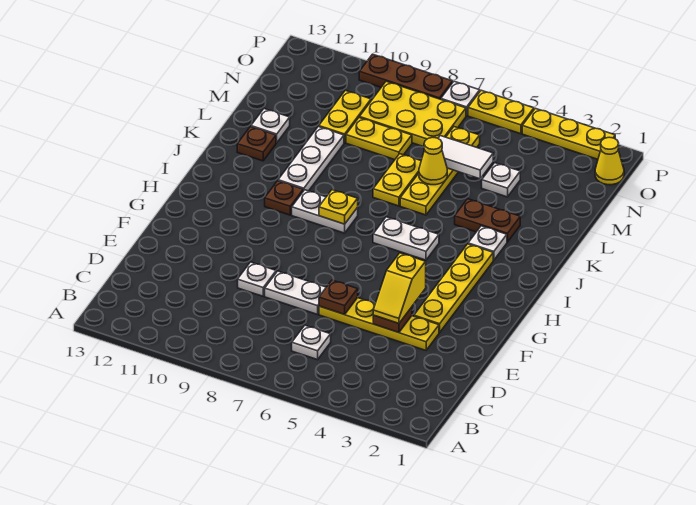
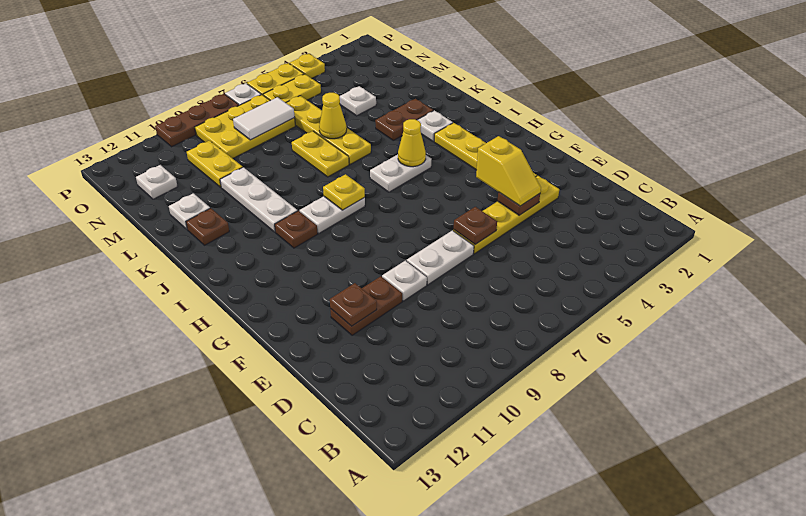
white plate C6 level 1 -> white plate N12 level 1
none -> brown plate E10:E11 level 1
none -> brown plate E11 level 2
white tile M5:M6 level 2 -> white tile N7:N8 level 2
yellow plate M8:M9 level 1 -> yellow plate O5:O6 level 1
yellow cone O1 level 1 -> yellow cone I5 level 2
yellow plate P2:P4 level 1 -> yellow plate P4 level 1

